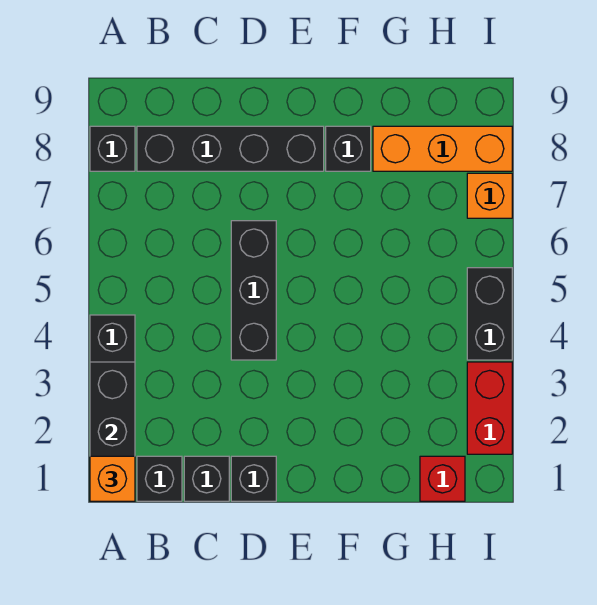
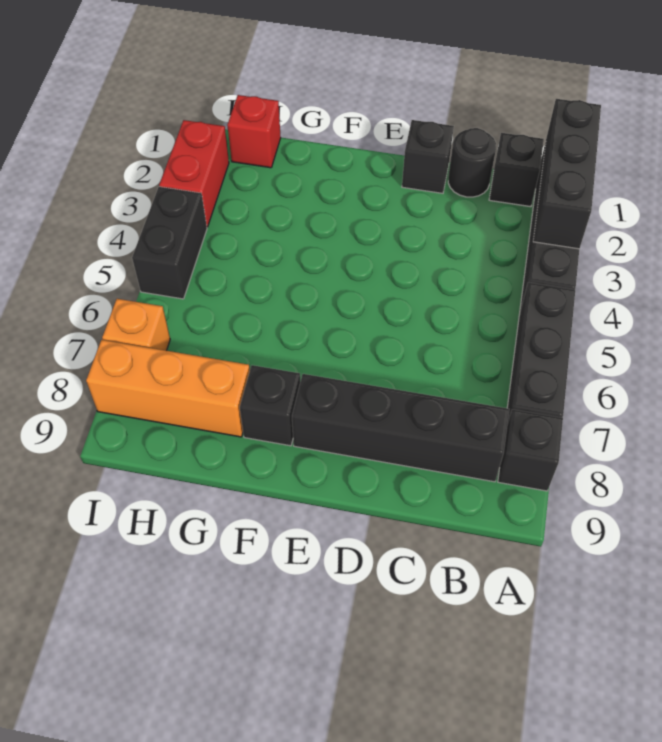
orange brick A1 level 3 -> none
black brick C1 level 1 -> black round brick C1 level 1
black brick D4:D6 level 1 -> black brick A5:A7 level 1

